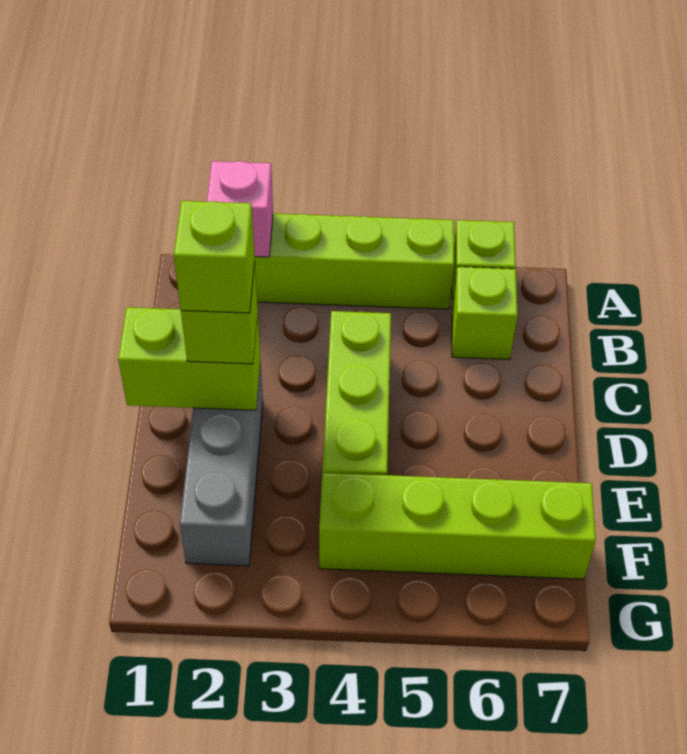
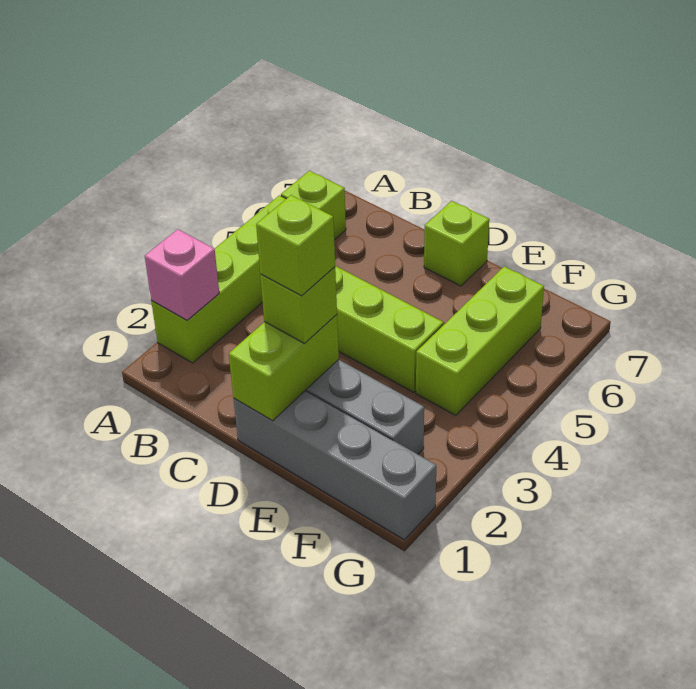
lime brick B6 level 1 -> lime brick D7 level 1
none -> grey brick D1:G1 level 1
lime brick F4:F7 level 1 -> lime brick F4:F6 level 1

